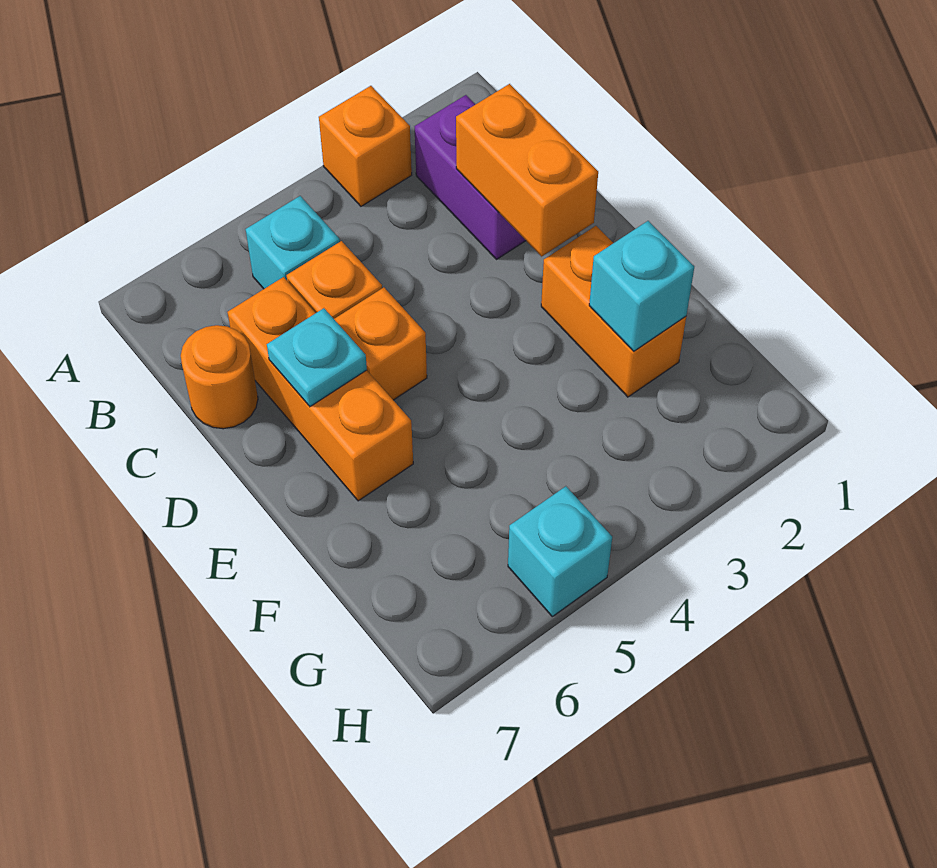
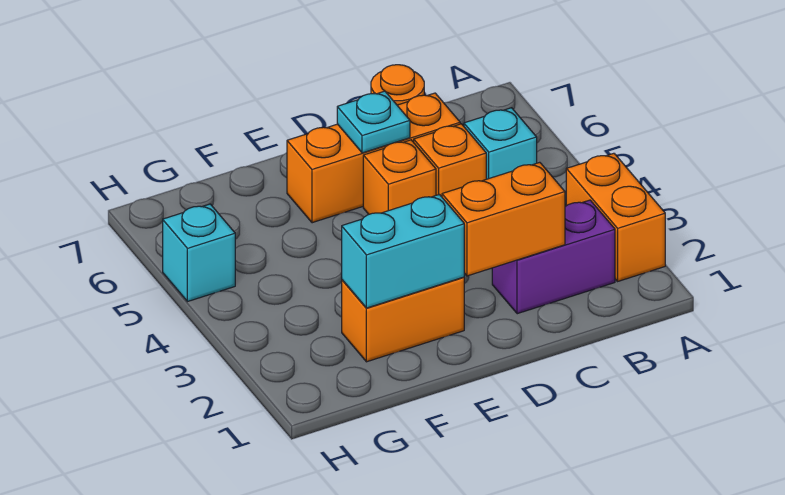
orange brick A3 level 1 -> orange brick A2:A3 level 1
cyan brick F2 level 2 -> cyan brick E2:F2 level 2

